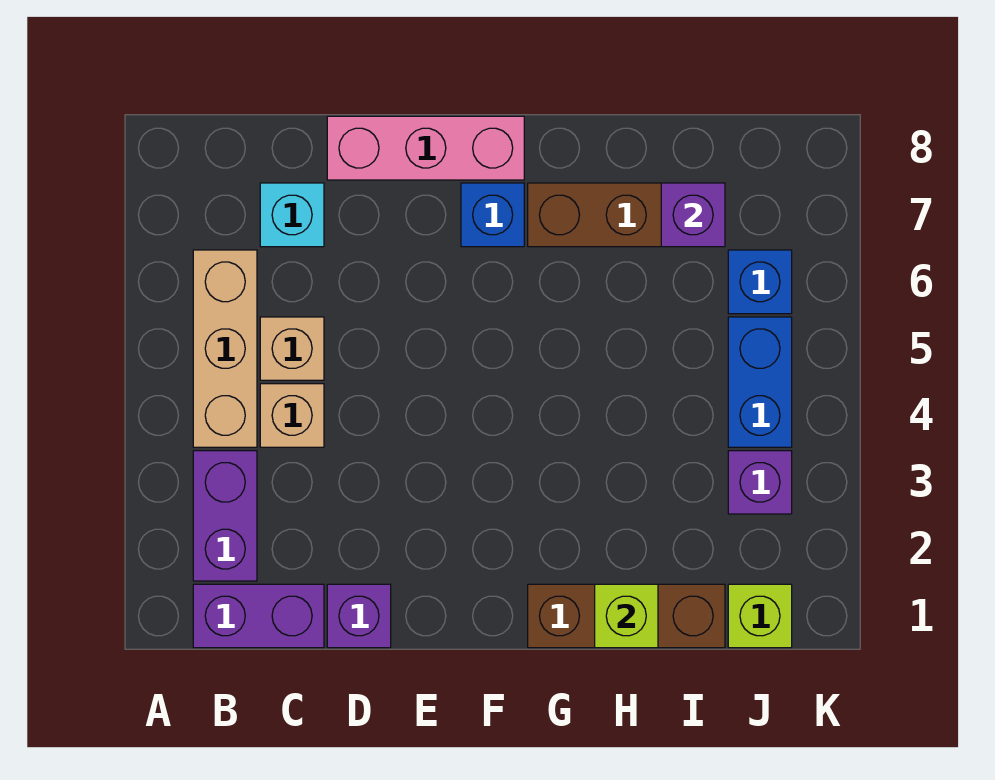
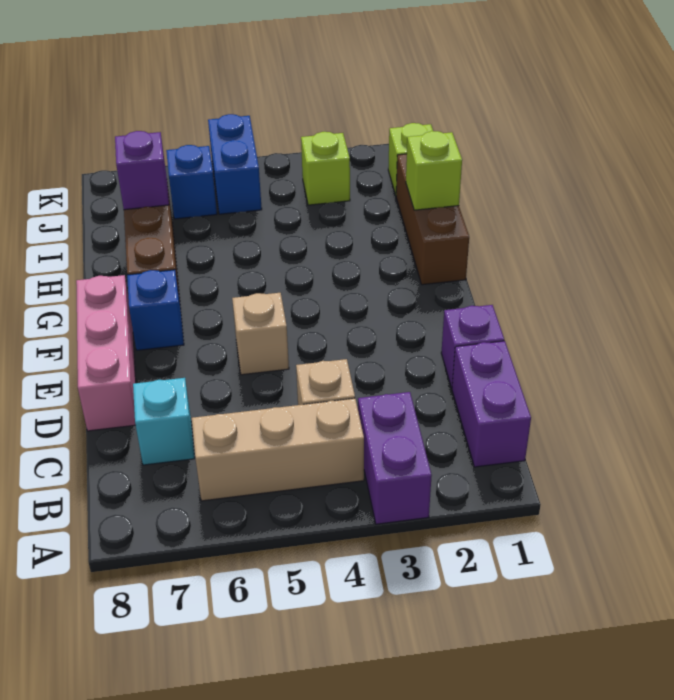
purple brick B2:B3 level 1 -> purple brick A3:B3 level 1
tan brick C5 level 1 -> tan brick E5 level 1
purple brick J3 level 1 -> lime brick J3 level 1
blue brick J4:J5 level 1 -> blue brick J5:K5 level 1

